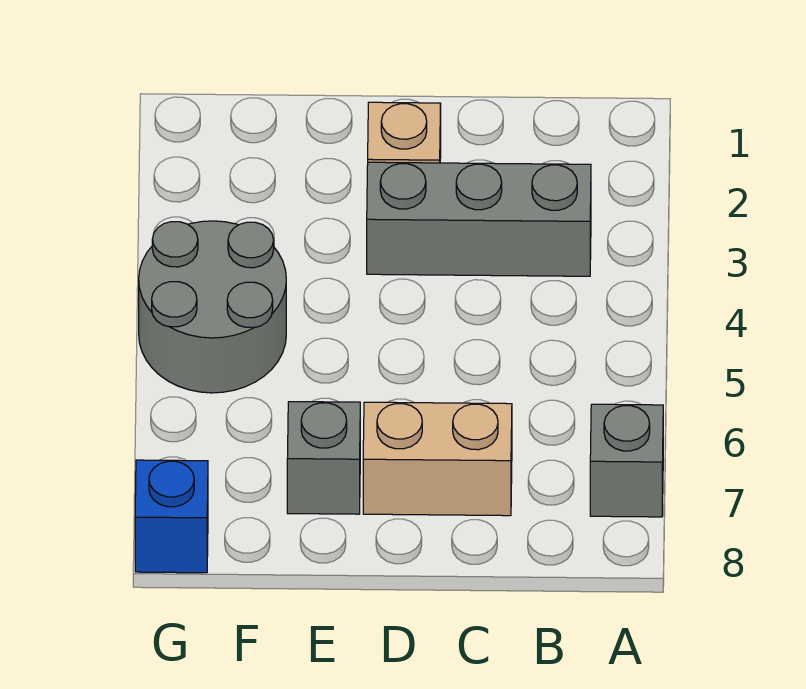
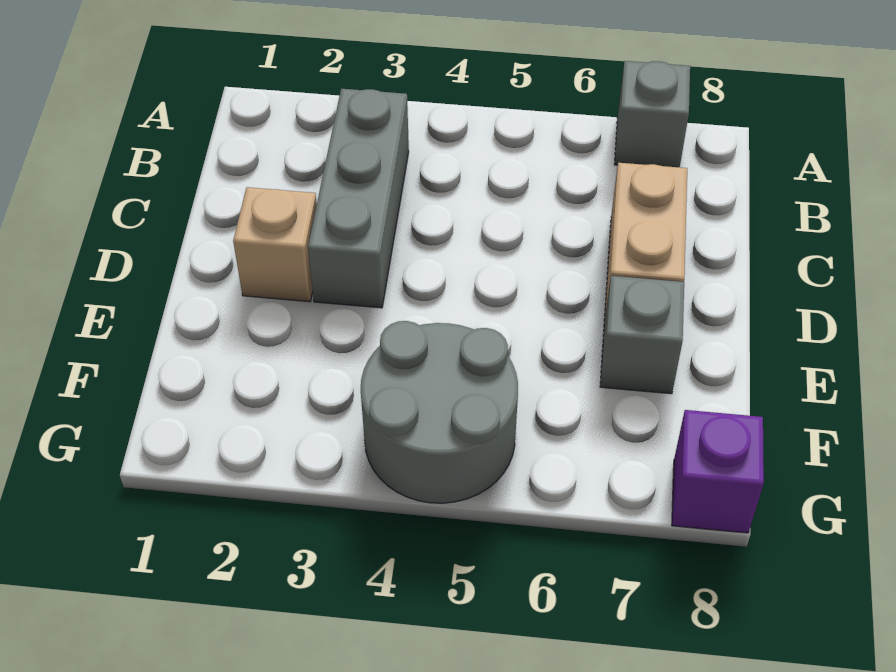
blue brick G8 level 1 -> purple brick G8 level 1

